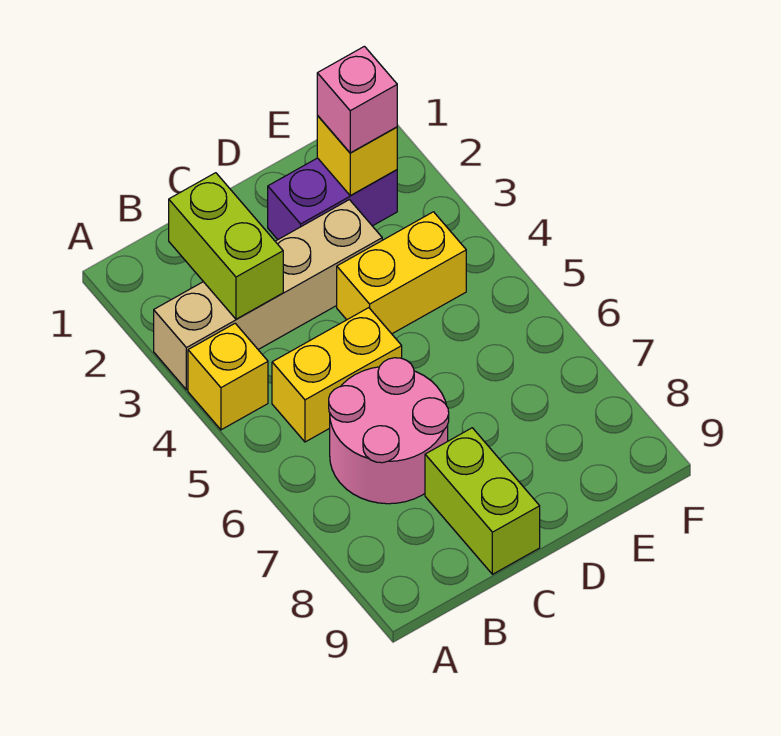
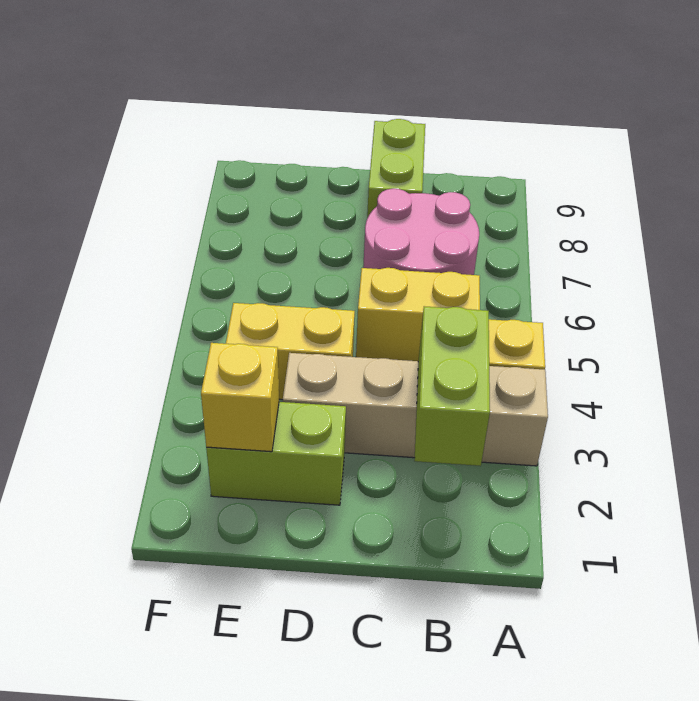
purple brick D2:E2 level 1 -> lime brick D2:E2 level 1
pink brick E2 level 3 -> none

